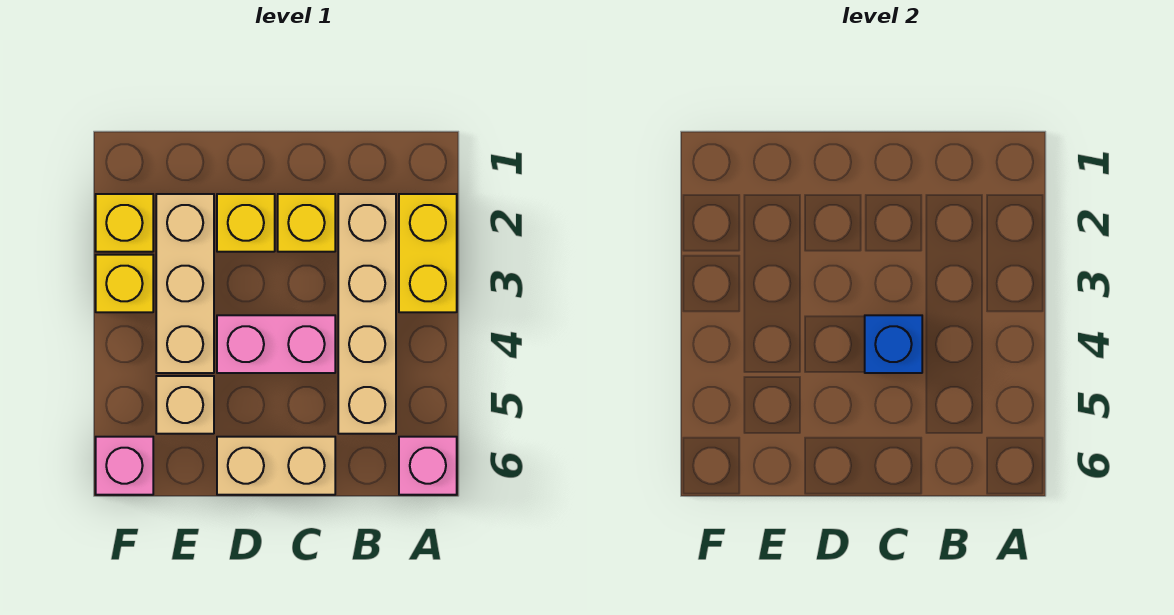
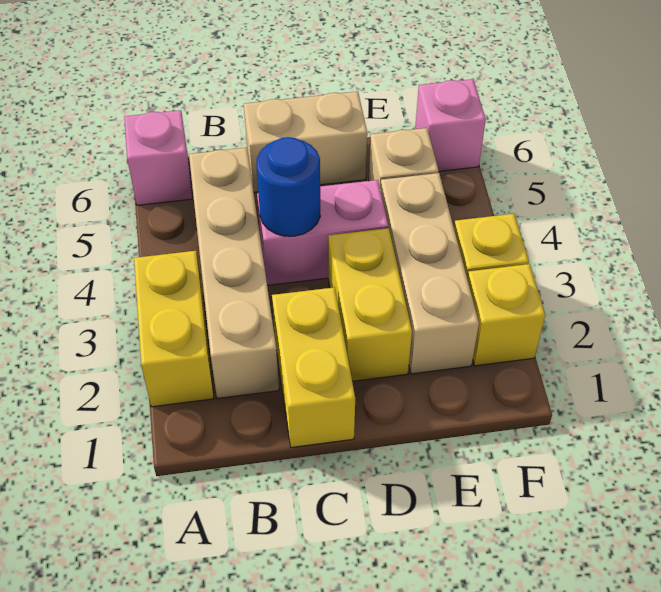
yellow brick C2 level 1 -> yellow brick C1:C2 level 1
blue brick C4 level 2 -> blue round brick C4 level 2
yellow brick D2 level 1 -> yellow brick D2:D3 level 1

